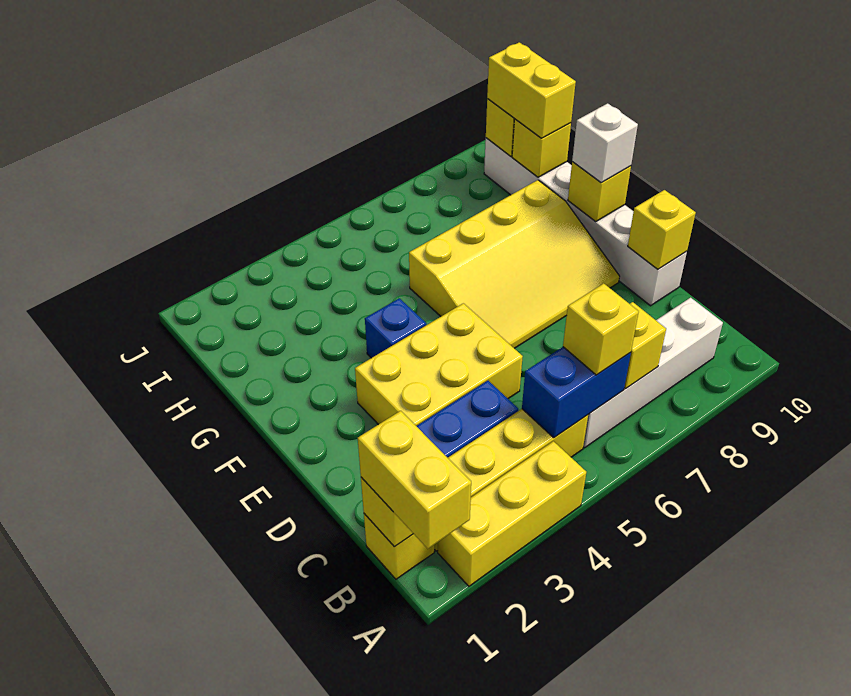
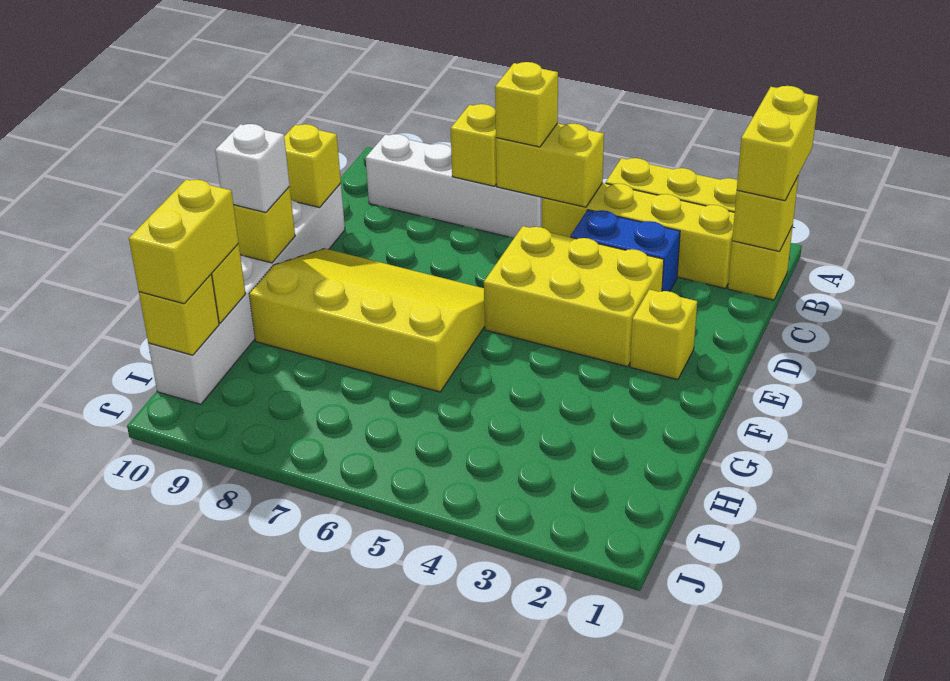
blue brick B5:B6 level 2 -> yellow brick B5:B6 level 2
none -> yellow brick E2 level 1
blue brick F4 level 1 -> none

